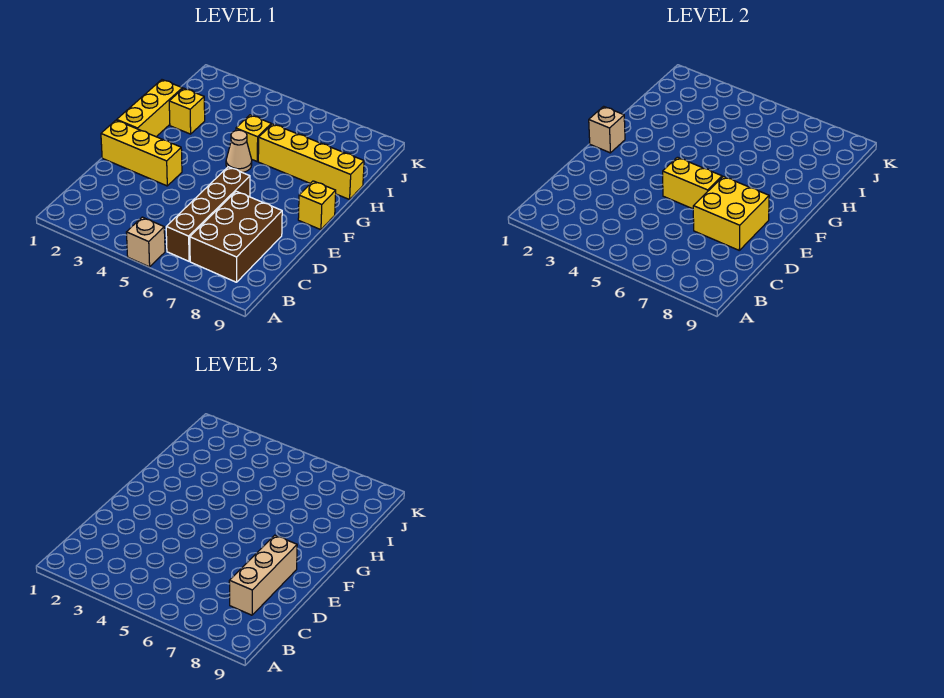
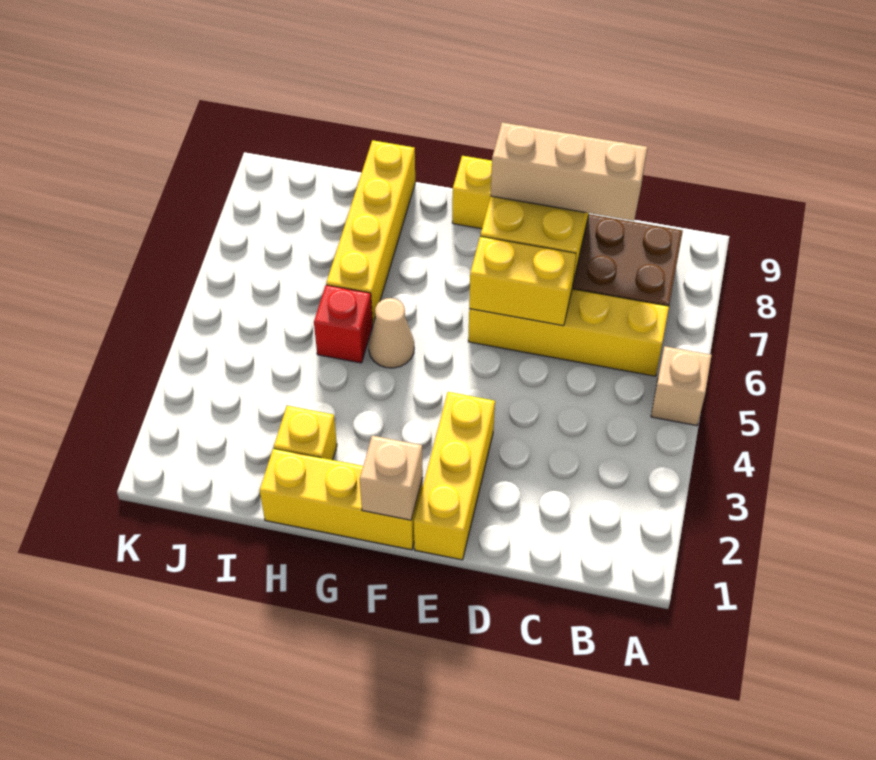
brown brick B6:E6 level 1 -> yellow brick B6:E6 level 1
yellow brick E5:E6 level 2 -> yellow brick D6:E6 level 2
yellow brick H5 level 1 -> red brick H5 level 1

